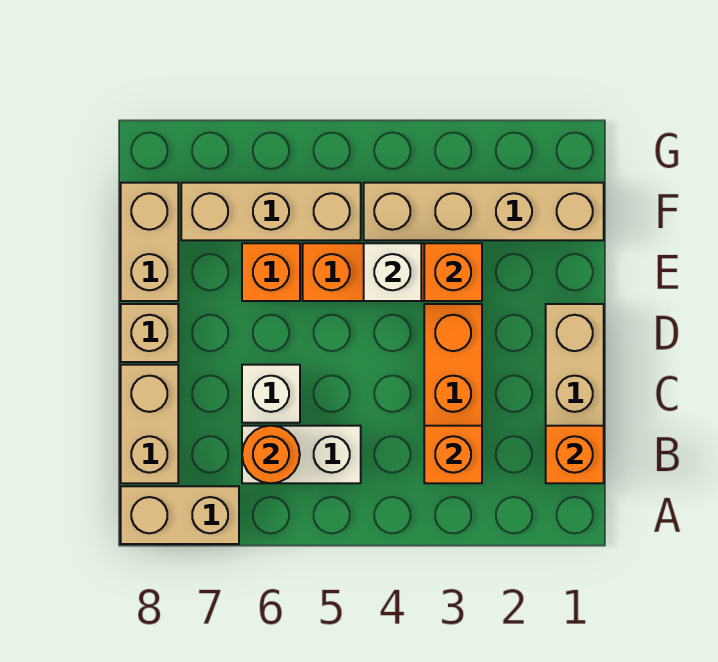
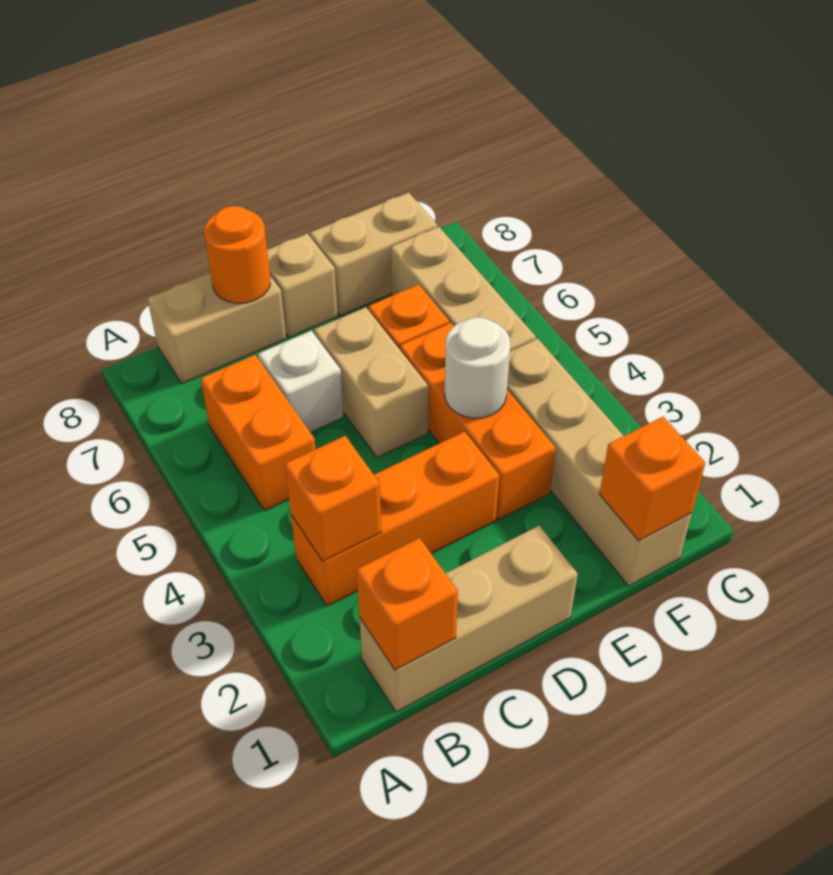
tan brick A7:A8 level 1 -> tan brick D5:D6 level 1
white brick B5:B6 level 1 -> orange brick B5:B6 level 1
orange round brick B6 level 2 -> orange round brick C8 level 2
orange brick E3 level 2 -> orange brick F1 level 2
white brick E4 level 2 -> white round brick E4 level 2

